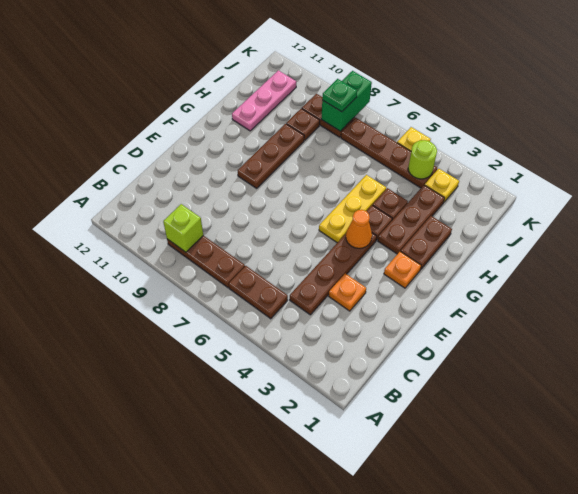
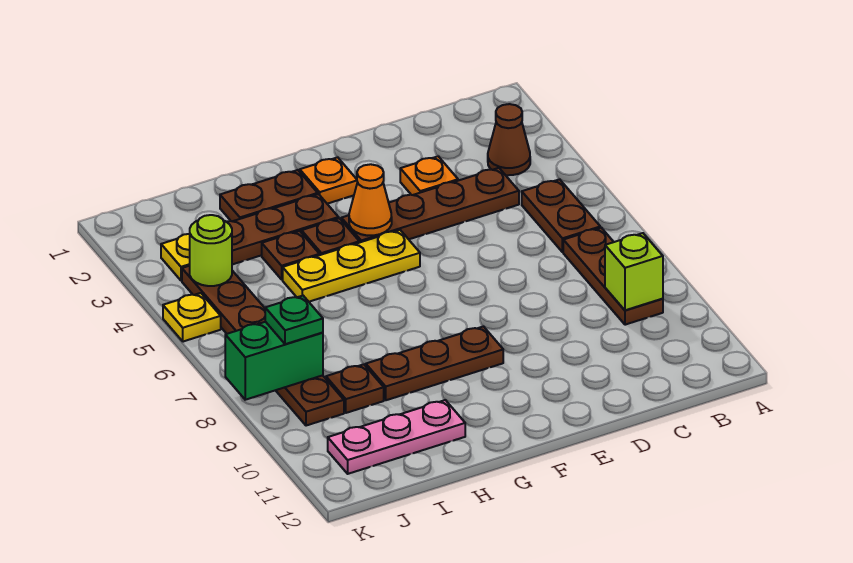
none -> brown cone B3 level 1

